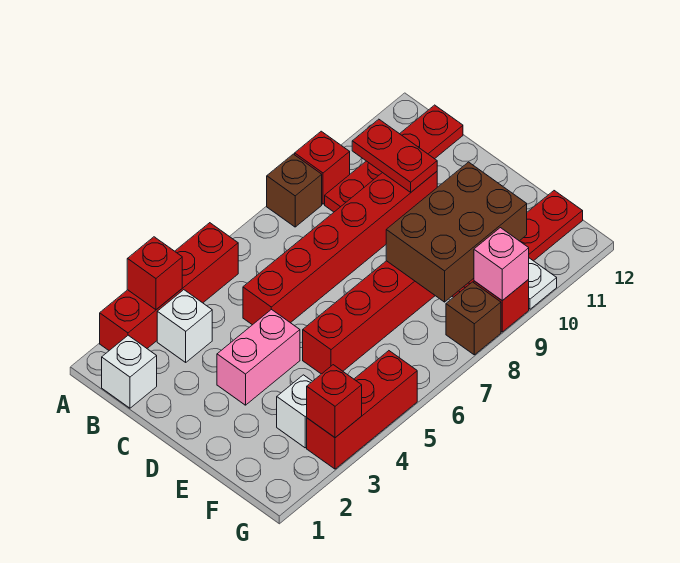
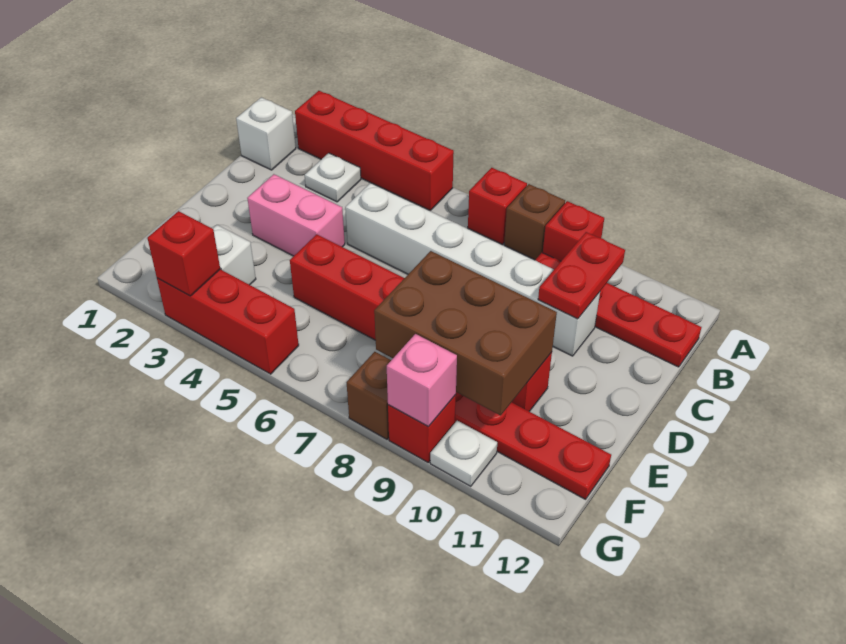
red brick A3 level 2 -> red brick A7 level 1
white brick B3 level 1 -> white plate B3 level 1
red brick C5:C10 level 1 -> white brick C5:C10 level 1

